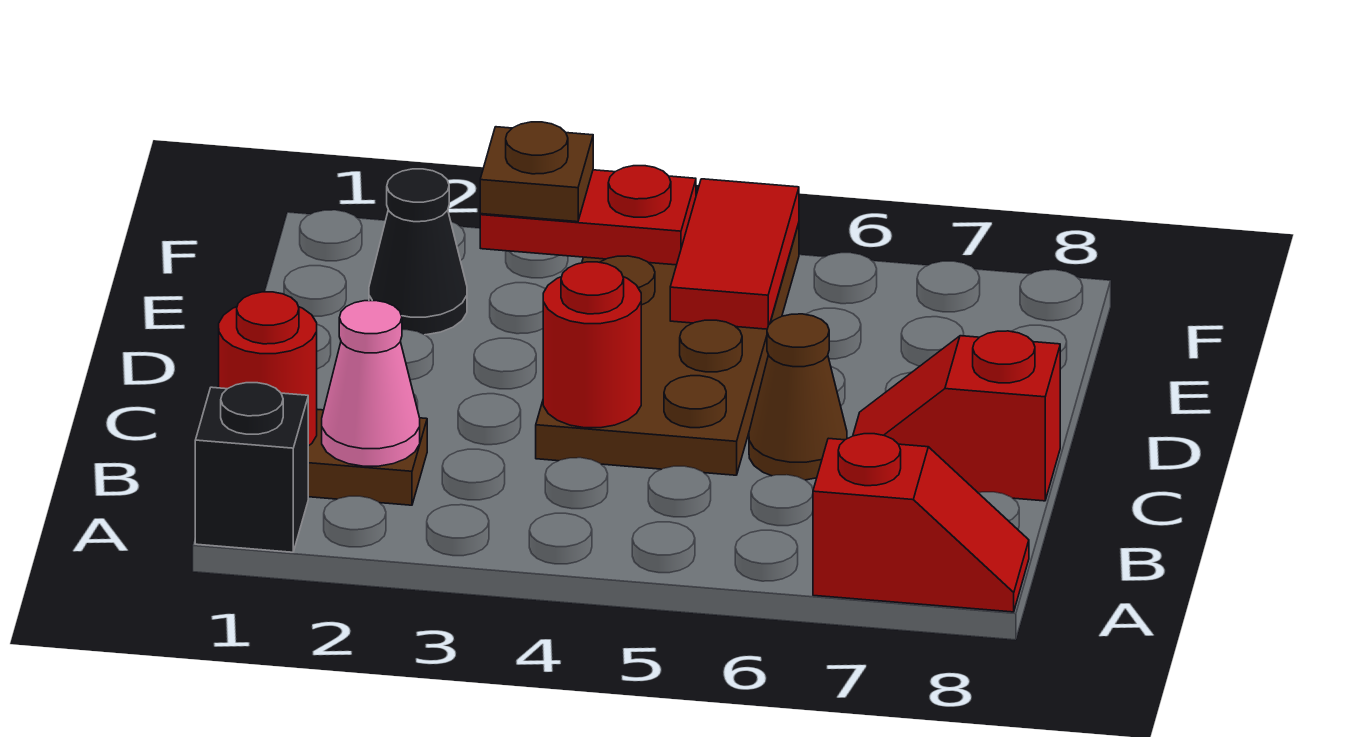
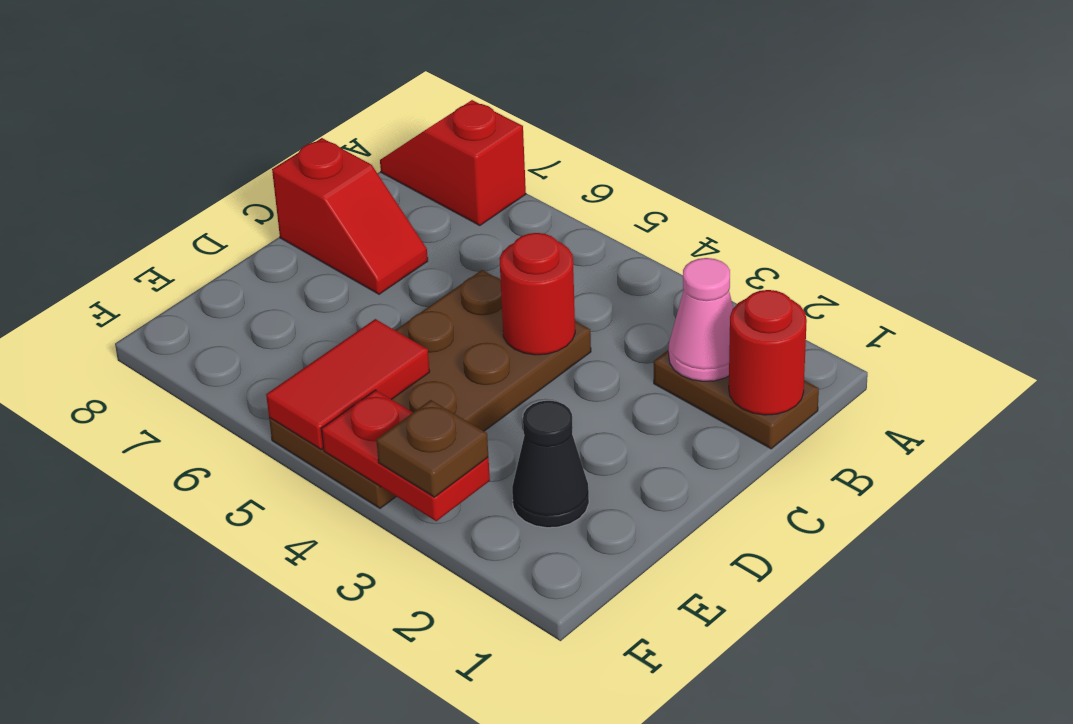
black brick A1 level 1 -> none
brown cone C6 level 1 -> none

